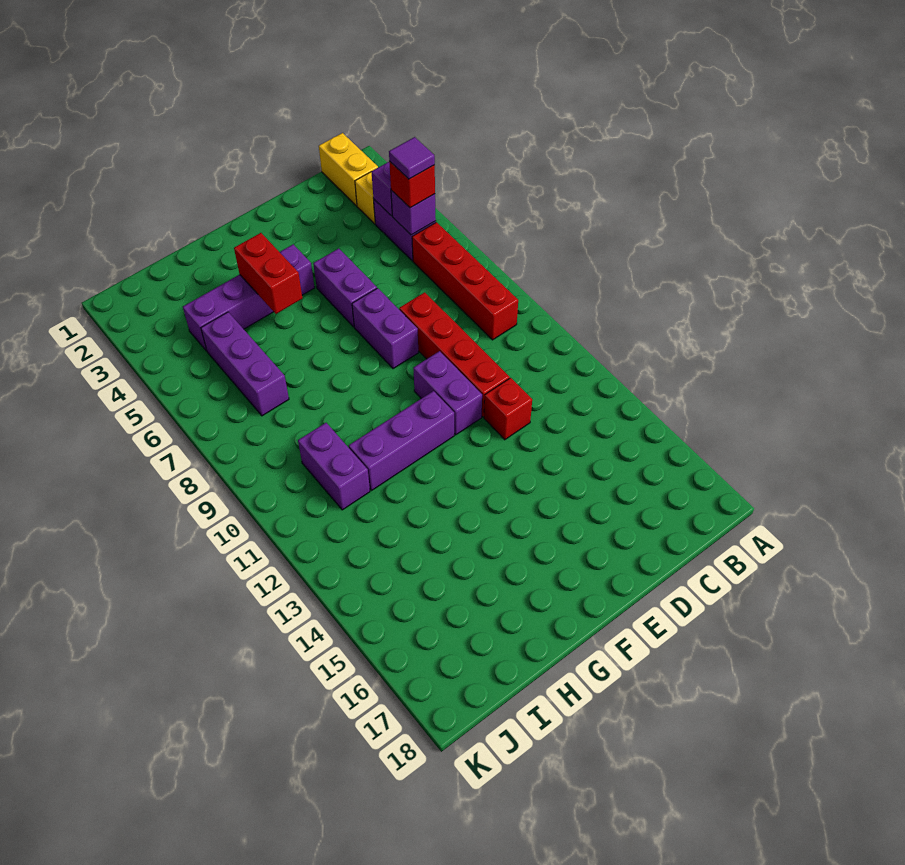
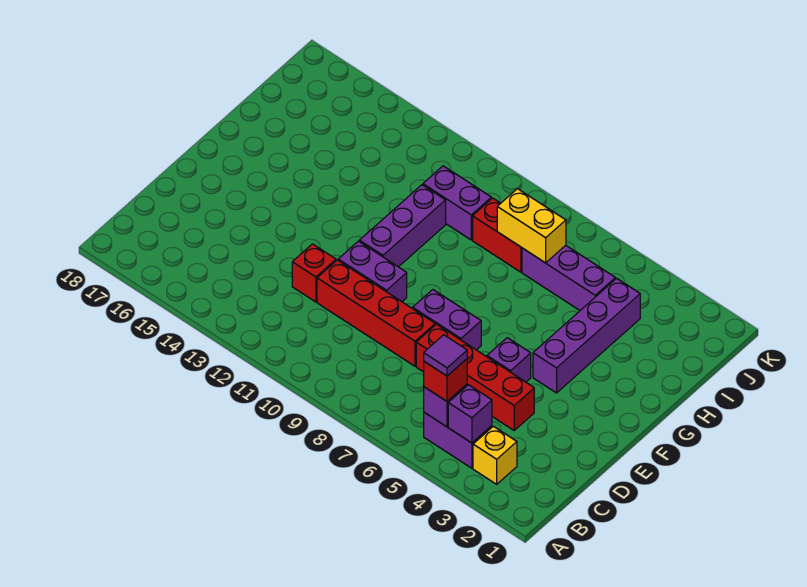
yellow brick B1:B2 level 1 -> yellow brick I7:I8 level 2
red brick B6:B9 level 1 -> red brick D4:D7 level 1
purple brick E5:E6 level 1 -> purple brick E5 level 1
red brick G4:G5 level 2 -> red brick I8:I9 level 1

